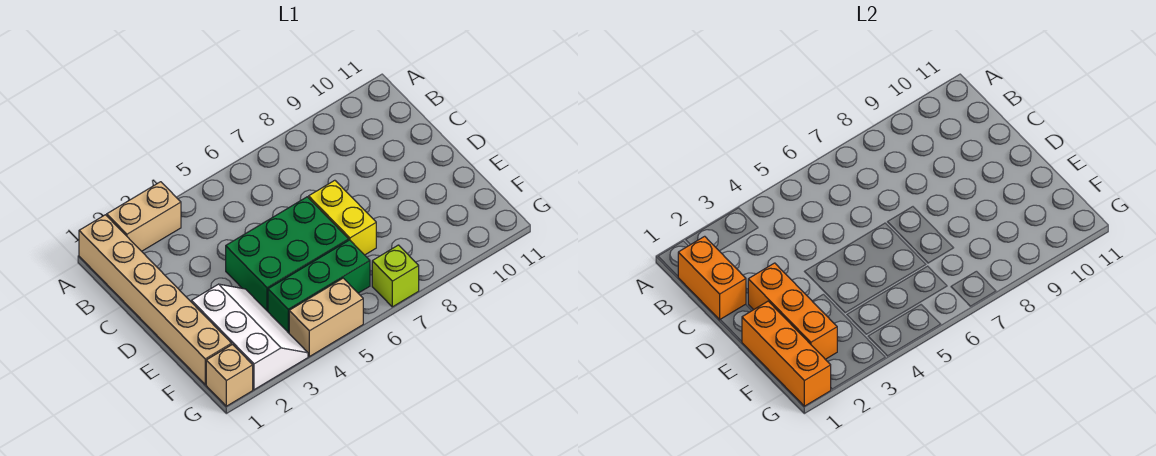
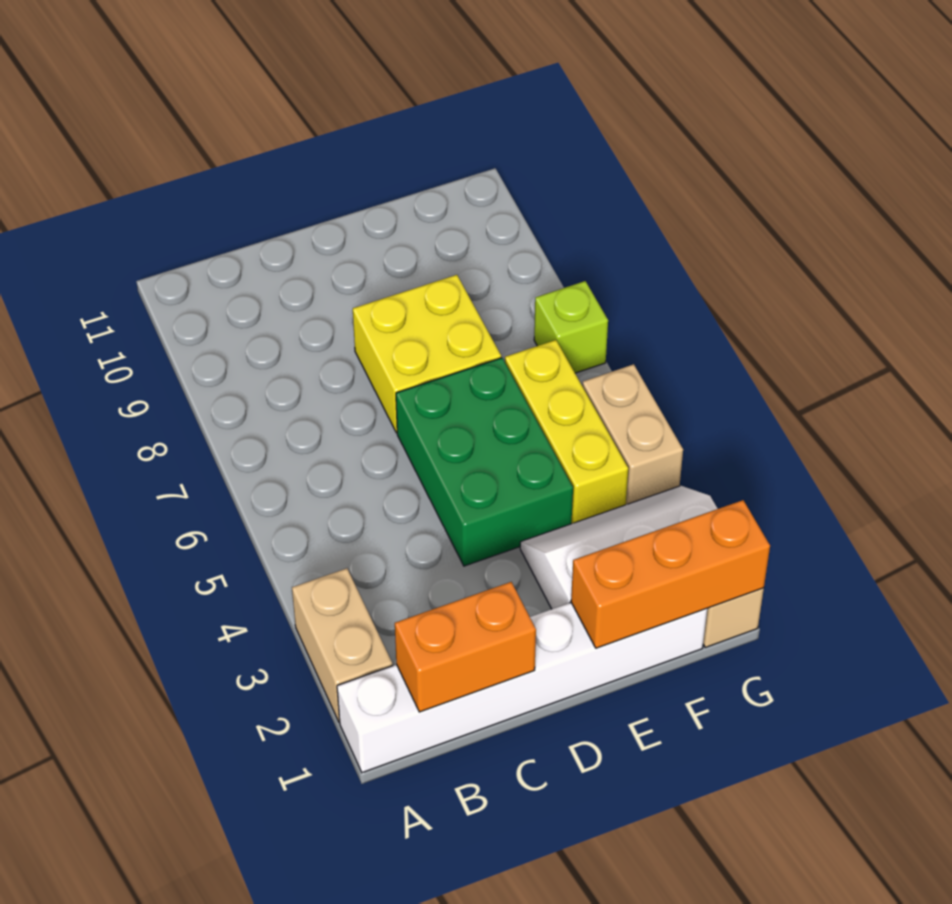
tan brick A1:F1 level 1 -> white brick A1:F1 level 1
orange brick D2:F2 level 2 -> none
yellow brick D7:E7 level 1 -> yellow brick D7:E8 level 1
green brick F4:F6 level 1 -> yellow brick F4:F6 level 1

